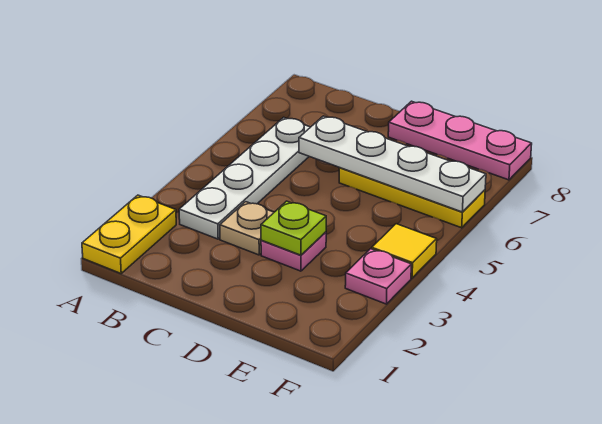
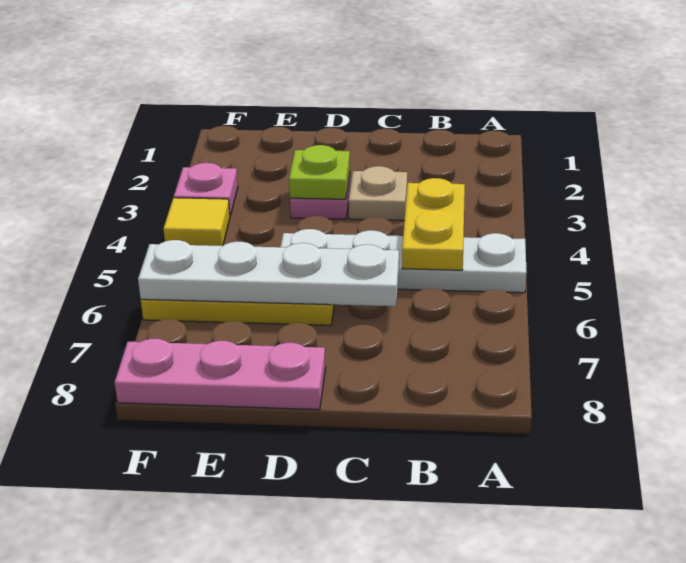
yellow plate A1:A2 level 1 -> yellow plate B4:B5 level 2
white plate B3:B6 level 1 -> white plate A5:D5 level 1

